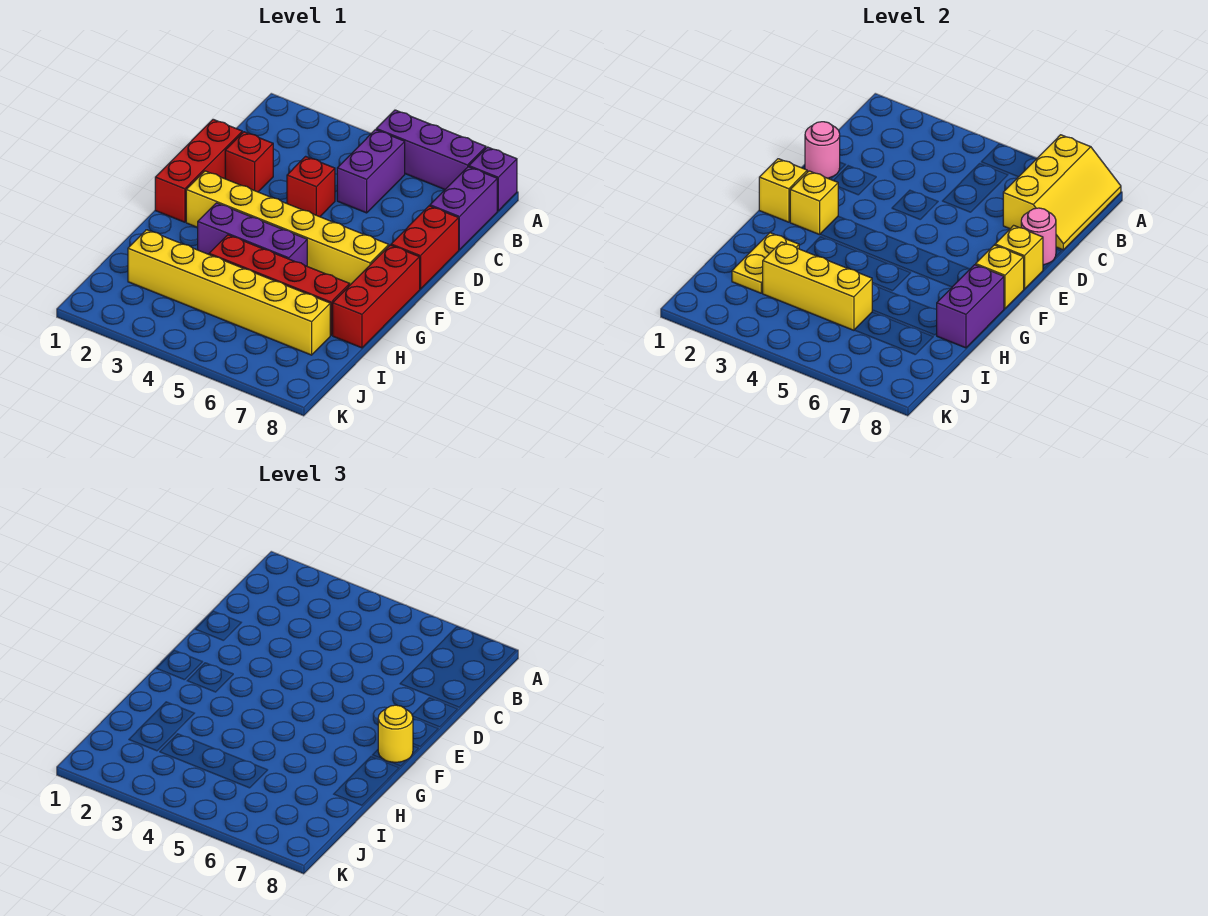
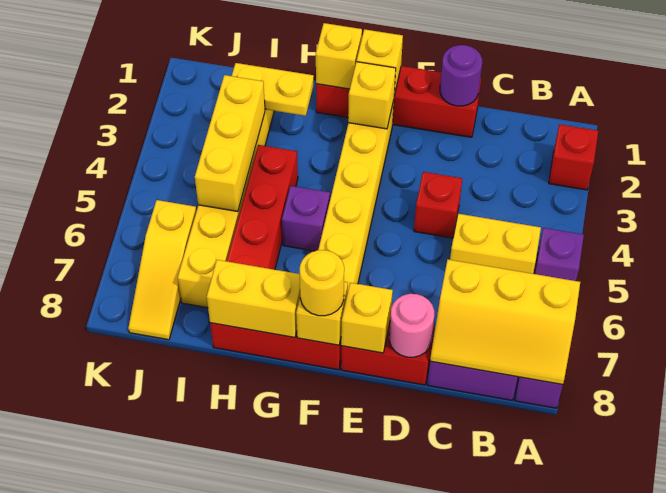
purple brick A5:A7 level 1 -> purple brick A5 level 1
purple brick B5:C5 level 1 -> yellow brick B5:C5 level 1
red brick D1:F1 level 1 -> red brick D1:G1 level 1
pink round brick D1 level 2 -> purple round brick D1 level 2
red brick D2 level 1 -> red brick A2 level 1
none -> yellow brick G1 level 2
purple brick G3:G5 level 1 -> purple brick G5 level 1
purple brick G8:H8 level 2 -> yellow brick G8:H8 level 2
none -> yellow slope J6:J8 level 1 top 6

